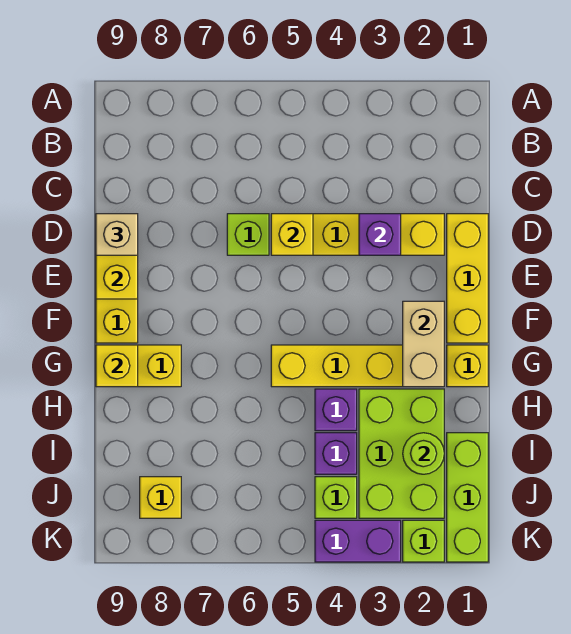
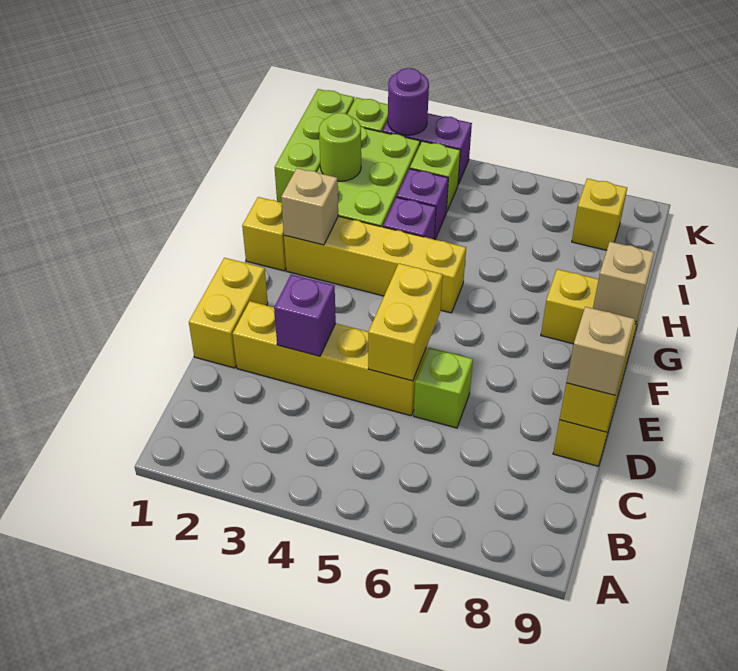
yellow brick D1:F1 level 1 -> yellow brick D1:E1 level 1
yellow brick D5 level 2 -> yellow brick D5:E5 level 2
tan brick F2:G2 level 2 -> tan brick G2 level 2
yellow brick G9 level 2 -> tan brick G9 level 2
none -> purple round brick K3 level 2

